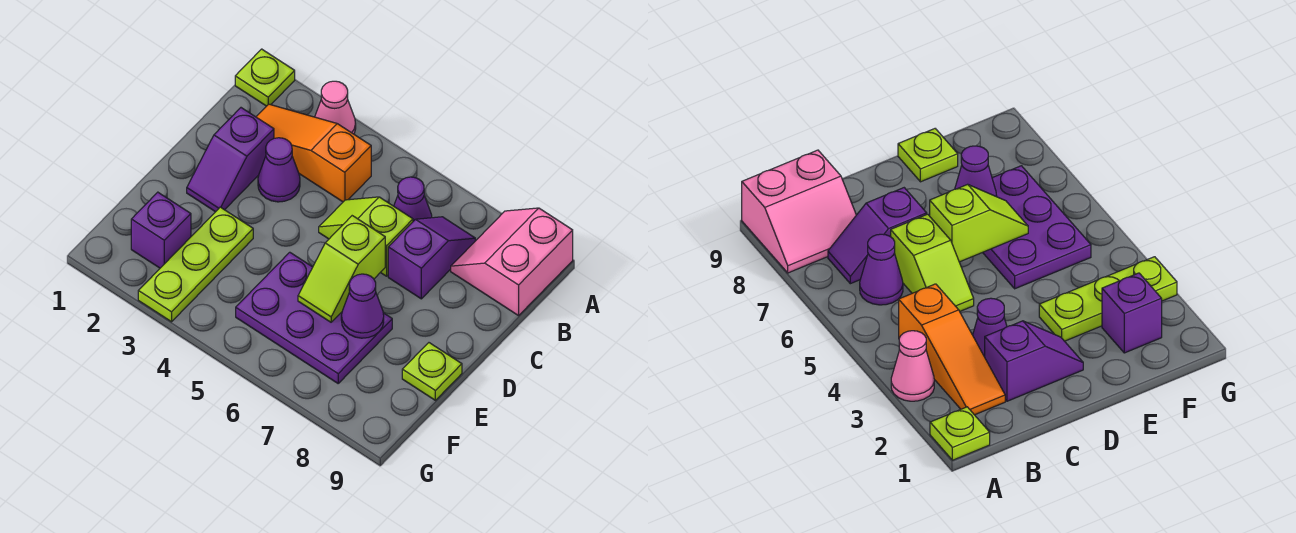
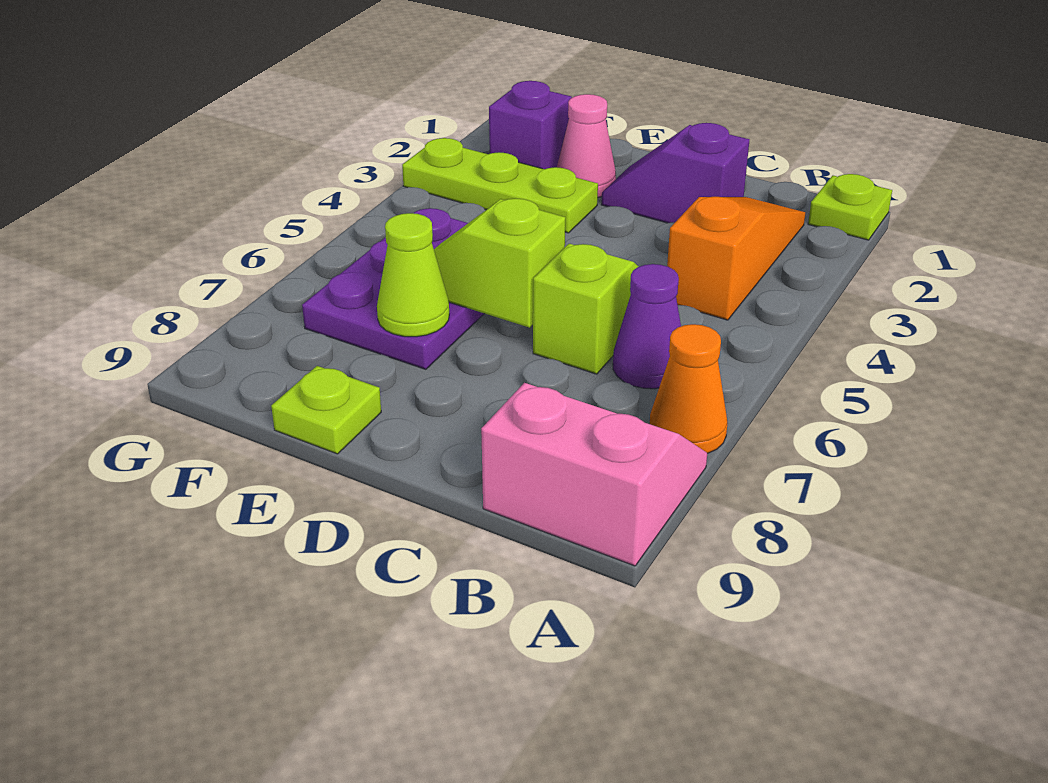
pink cone A3 level 1 -> pink cone E2 level 1
none -> orange cone A7 level 1
purple slope B7:C7 level 1 top C -> none
purple cone C3 level 1 -> none
purple cone E7 level 2 -> lime cone E7 level 2

